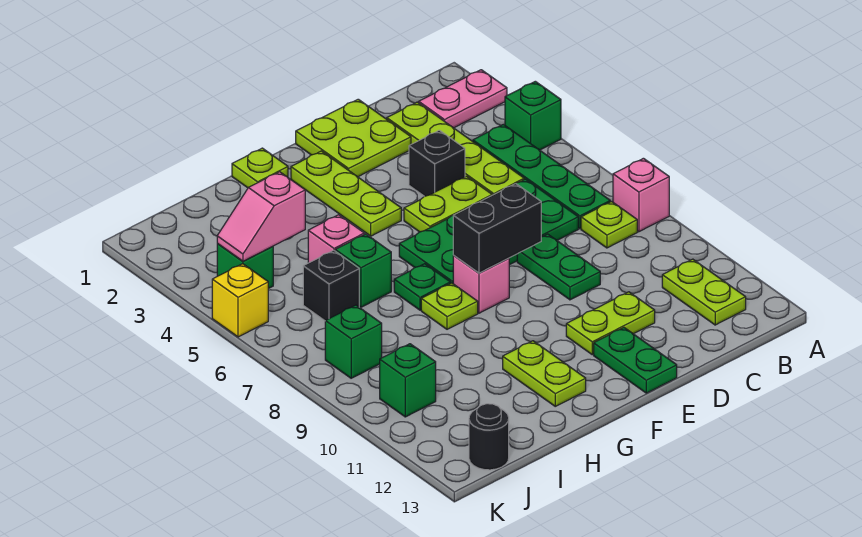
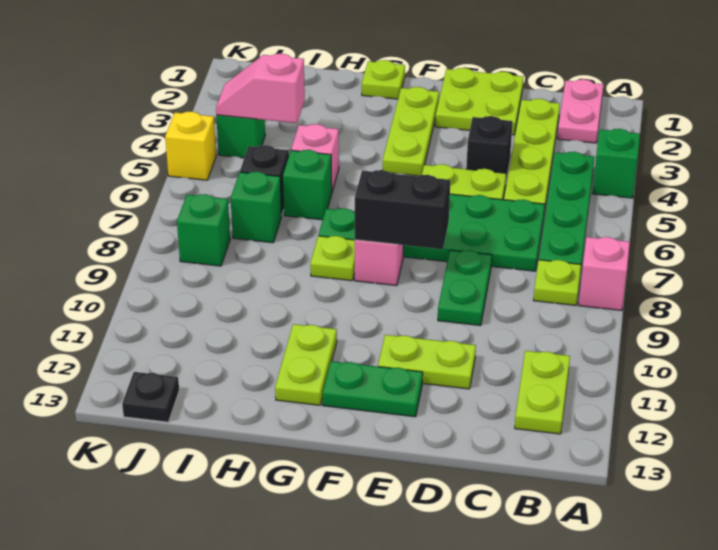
pink plate A2:B2 level 1 -> pink plate B1:B2 level 1
green plate E12:E13 level 1 -> green plate E12:F12 level 1
green brick J10 level 1 -> green brick I7 level 1
black round brick J13 level 1 -> black plate J13 level 1

